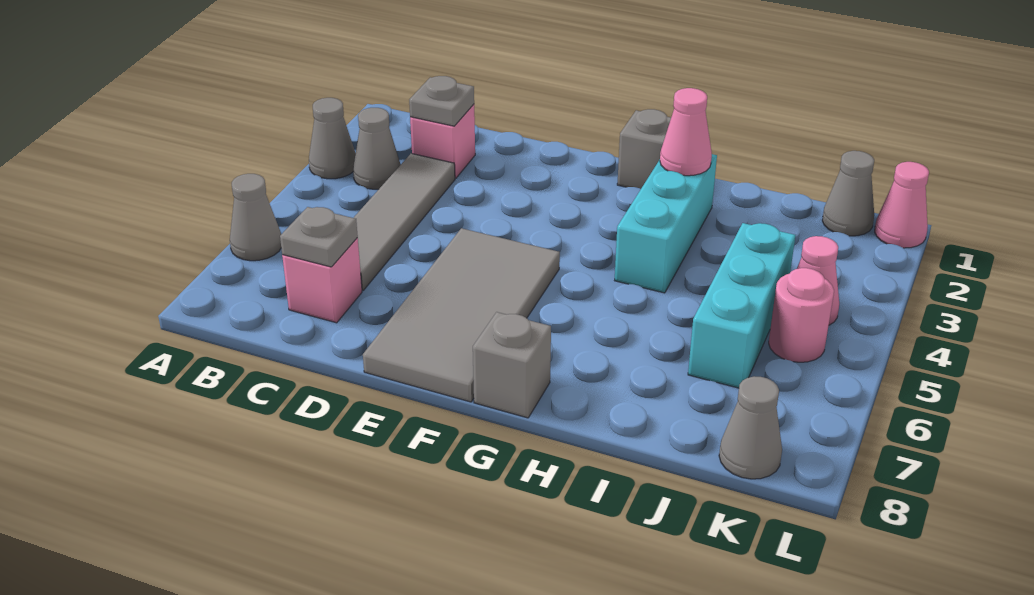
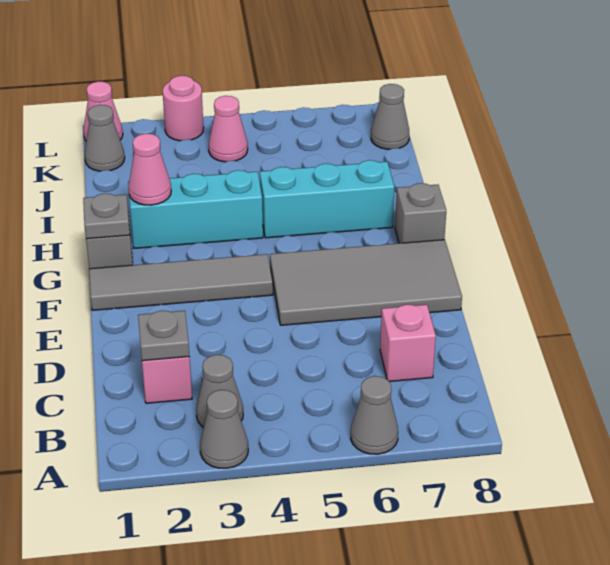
grey tile C3:C6 level 1 -> grey tile F1:F4 level 1
grey plate C7 level 2 -> grey plate G1 level 2
cyan brick J4:J6 level 1 -> cyan brick H5:H7 level 1
pink round brick K5 level 1 -> pink round brick L3 level 1

